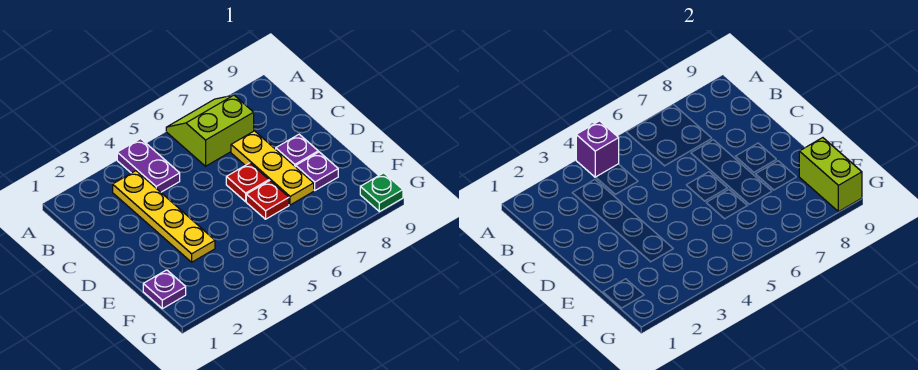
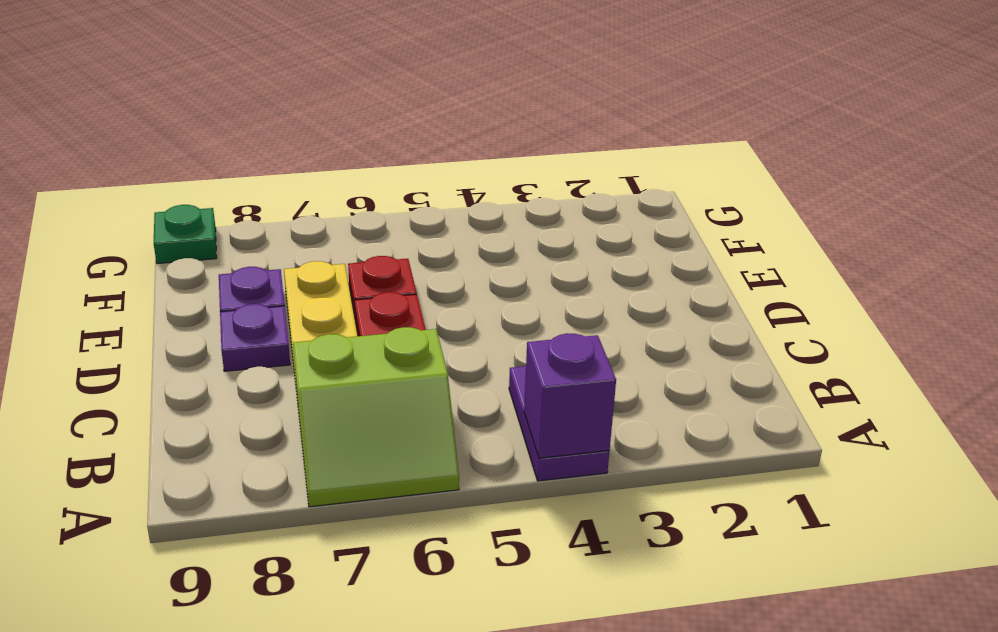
yellow plate B3:E3 level 1 -> none
purple plate F1 level 1 -> none
lime brick F9:G9 level 2 -> none

